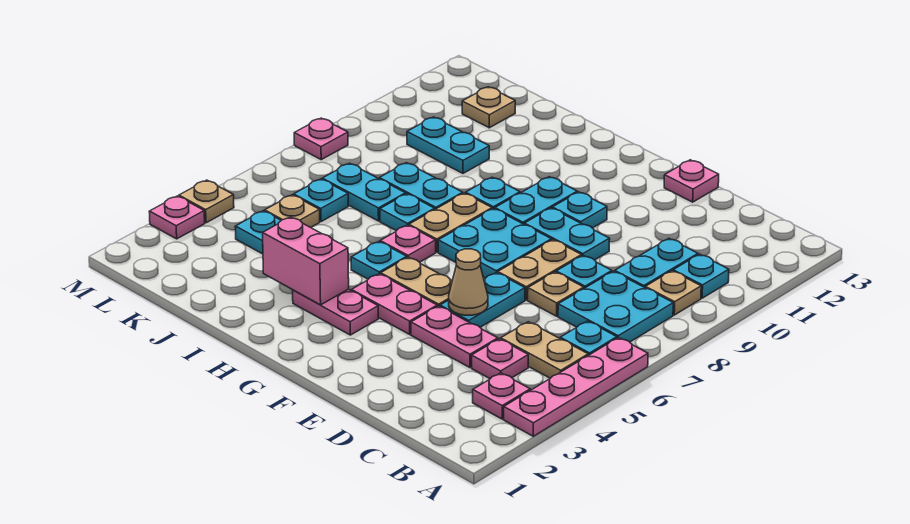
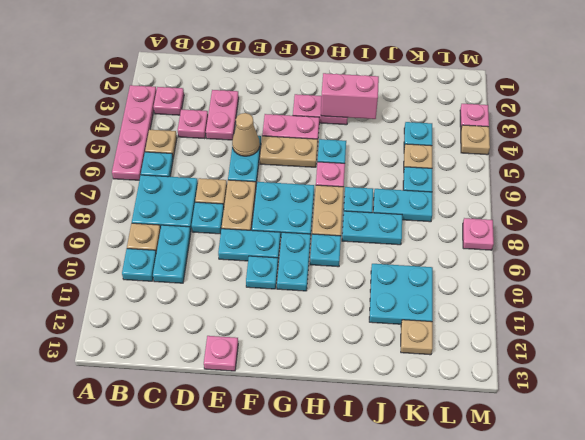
tan plate B5:C5 level 1 -> tan plate B5 level 1
pink plate D4:E4 level 1 -> pink plate D3:D4 level 1
cyan plate J10:K10 level 1 -> cyan plate J10:K11 level 1

